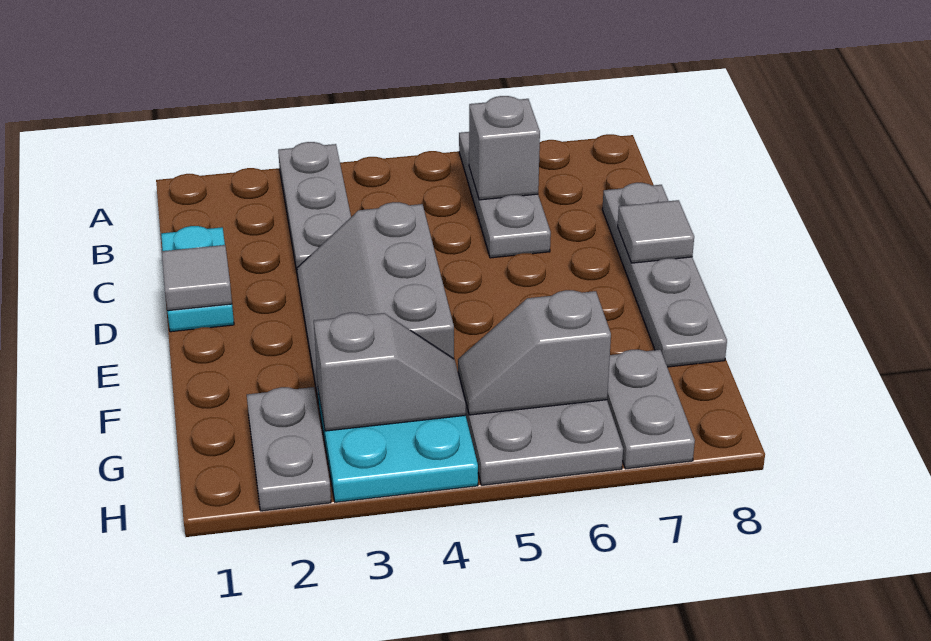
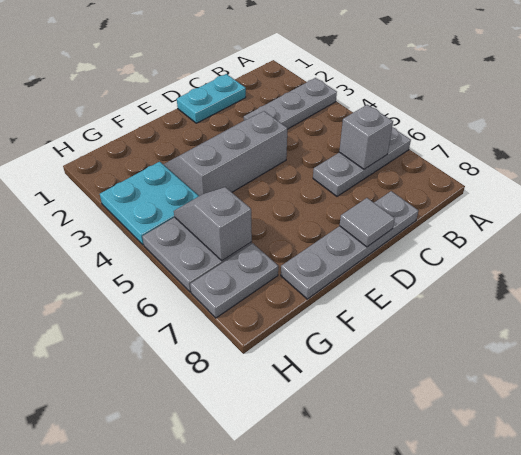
grey tile D1 level 2 -> none
grey plate G2:H2 level 1 -> none
grey slope G3:G4 level 2 top 3 -> none

